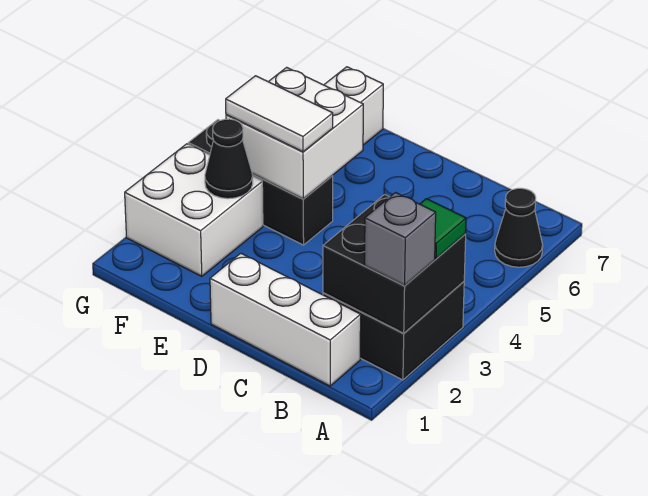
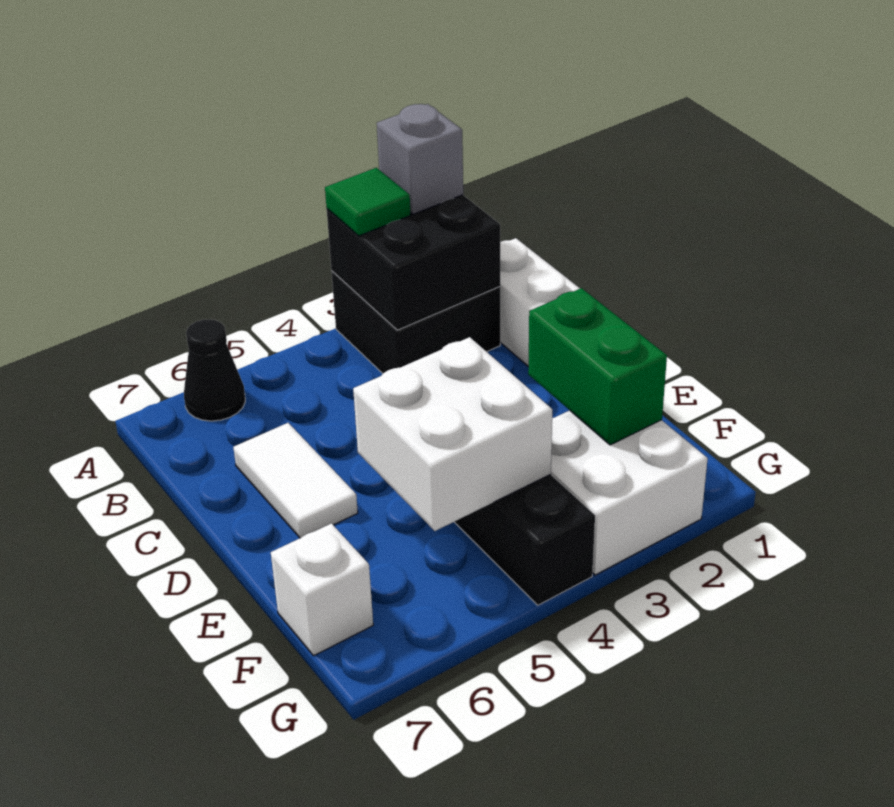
none -> green brick E2:F2 level 2
white tile E4:F4 level 3 -> white tile C6:D6 level 1
black cone F3 level 2 -> none

